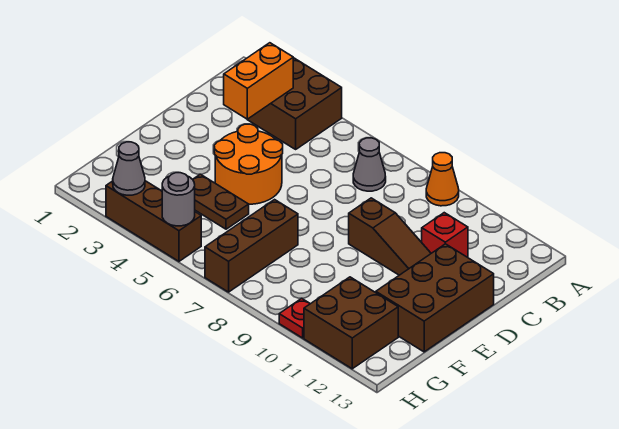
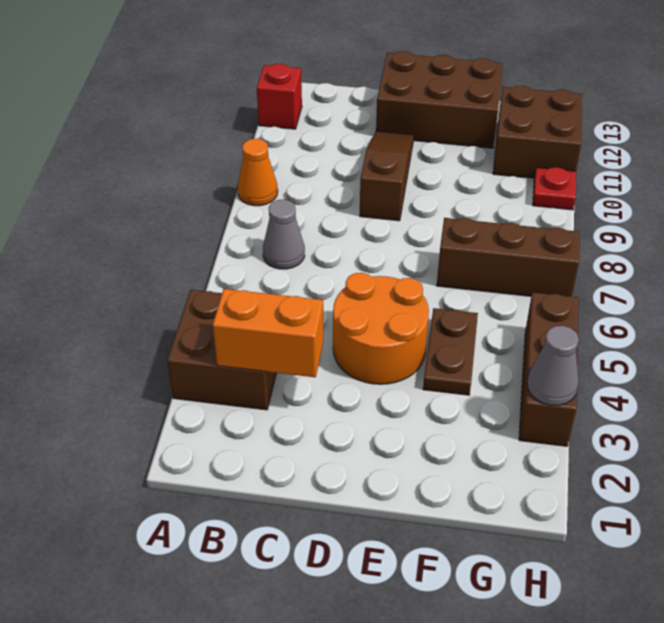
red brick C11 level 1 -> red brick A12 level 1
grey round brick H5 level 2 -> none

